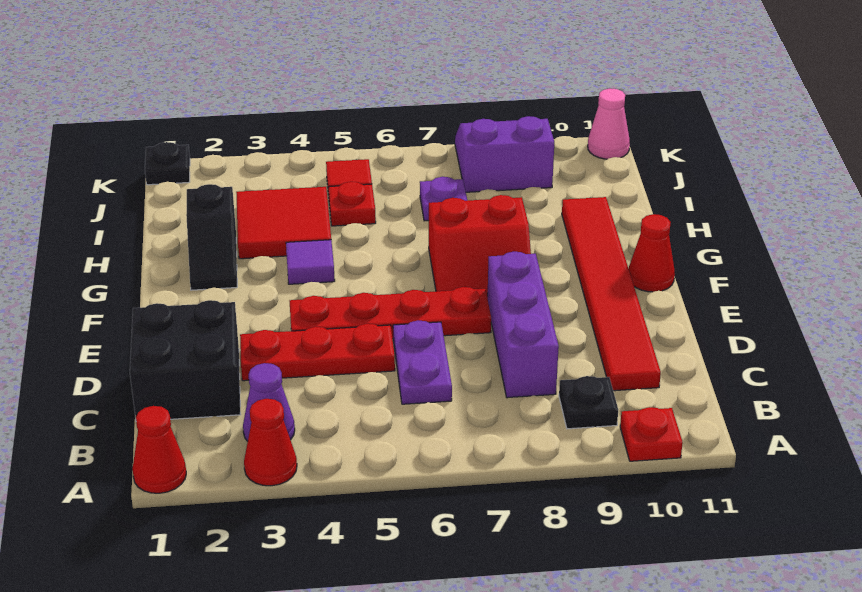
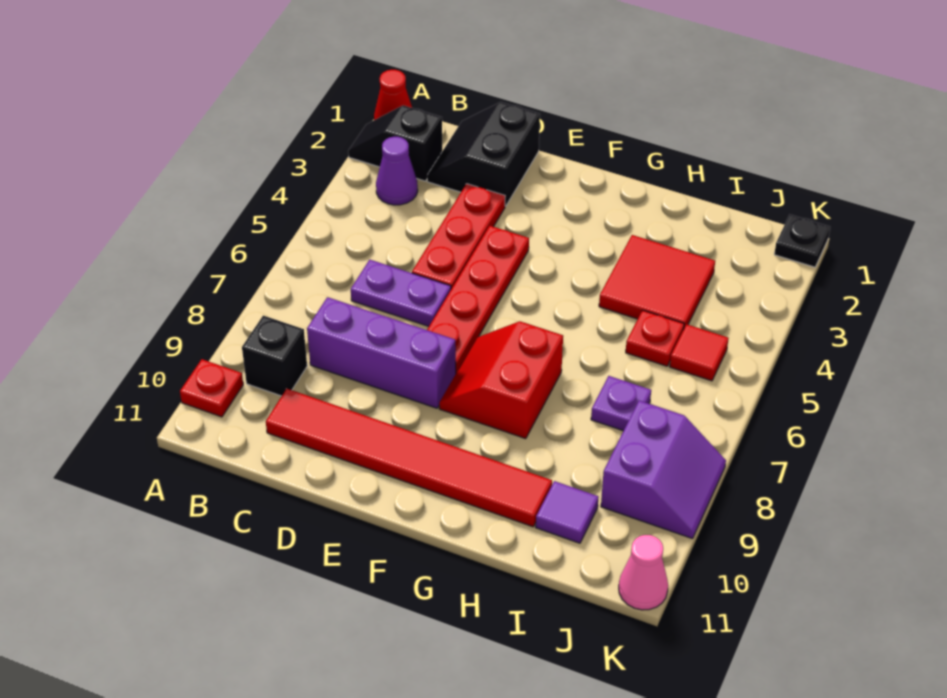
red cone A3 level 1 -> none
black plate B9 level 1 -> black brick B9 level 1
black brick C1:D2 level 1 -> black slope C1:D2 level 1 top D
red cone F11 level 1 -> none
black slope G2:H2 level 1 top H -> black slope A2:B2 level 1 top B
purple tile G4 level 1 -> purple tile I10 level 1

